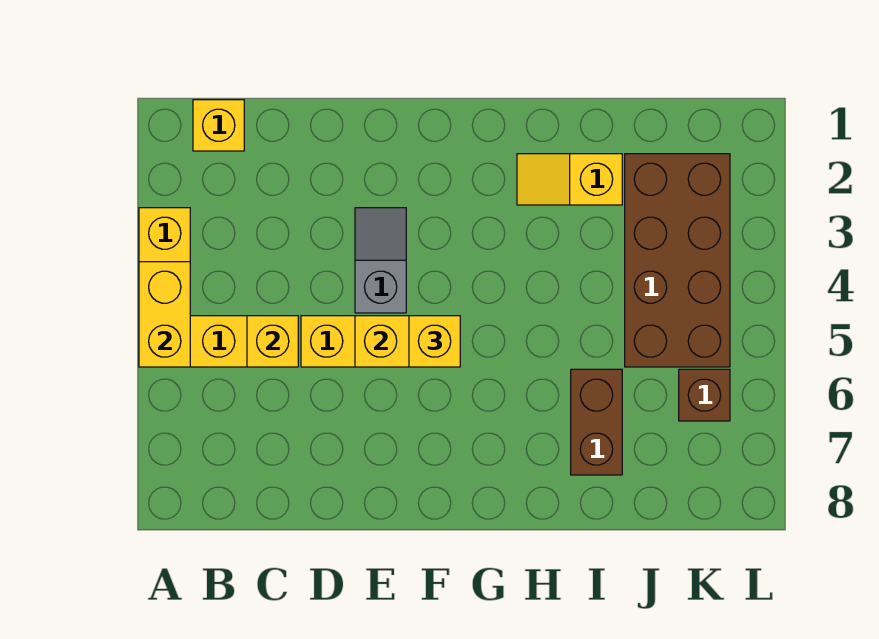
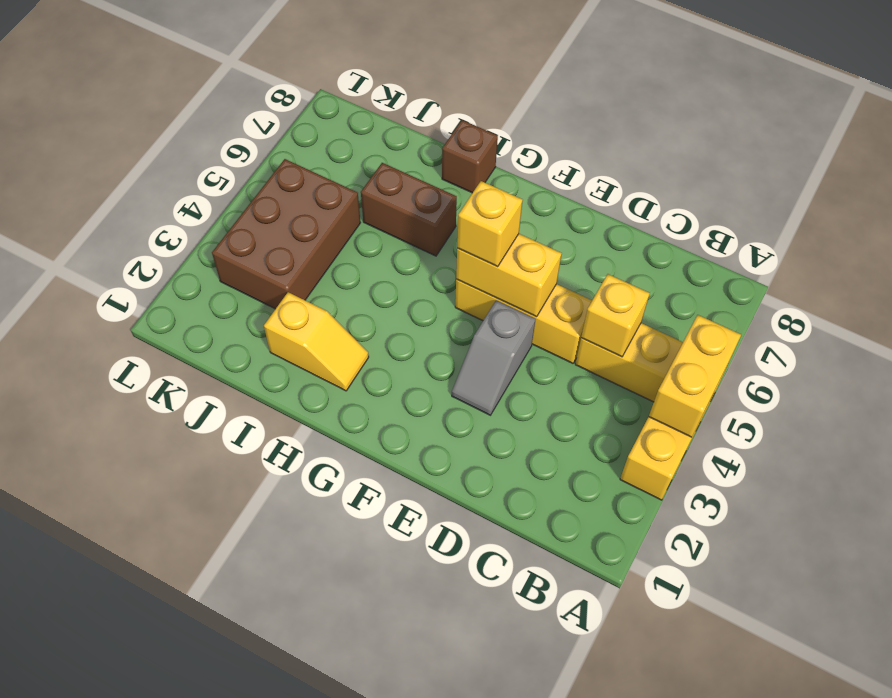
yellow brick B1 level 1 -> none
brown brick I6:I7 level 1 -> brown brick H6:I6 level 1
brown brick J2:K5 level 1 -> brown brick J3:K5 level 1
brown brick K6 level 1 -> brown brick H8 level 1

